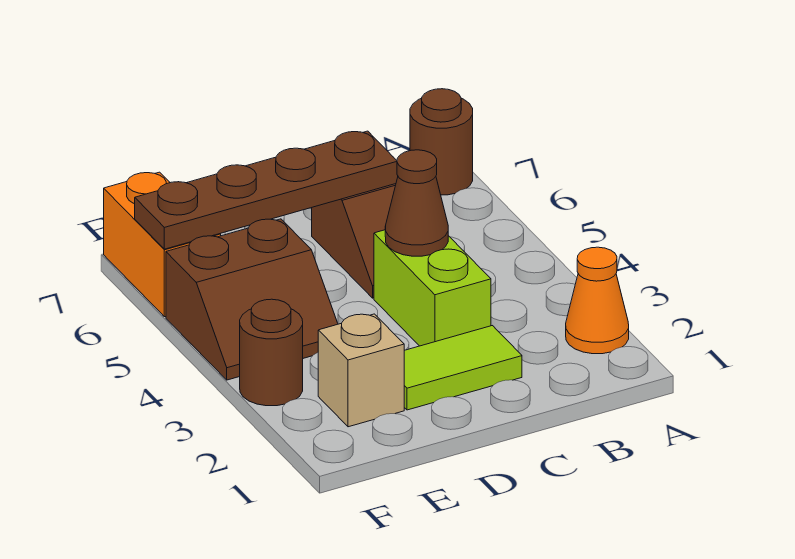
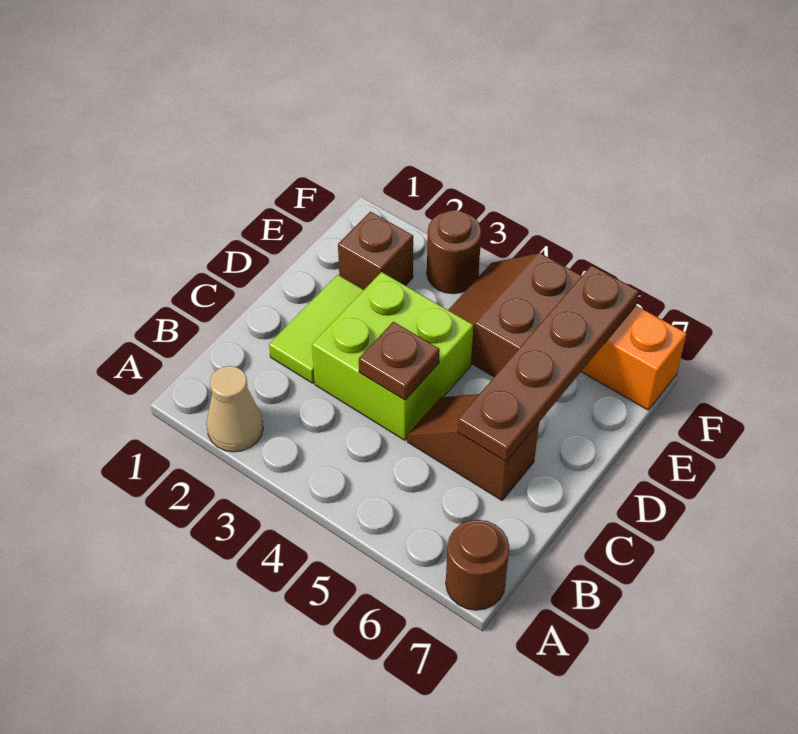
orange cone A2 level 1 -> tan cone A2 level 1
lime brick C3:C4 level 1 -> lime brick C3:D4 level 1
brown cone C4 level 2 -> brown plate C4 level 2
tan brick E2 level 1 -> brown brick E2 level 1

